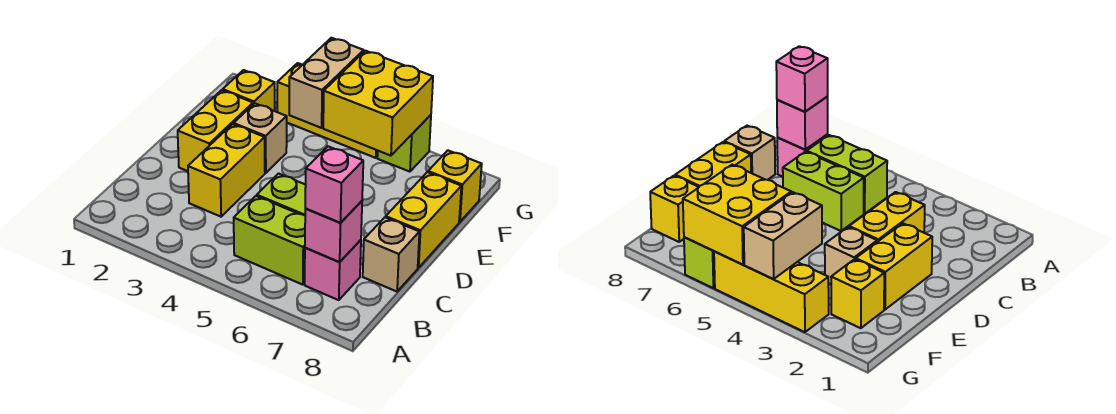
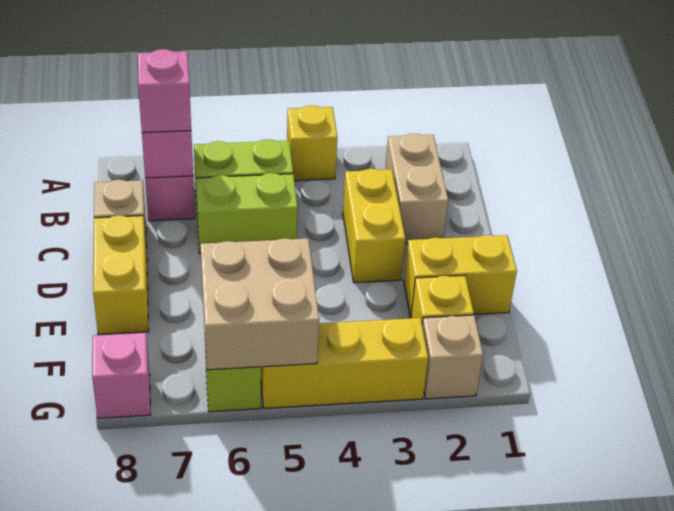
yellow brick D2:E2 level 1 -> yellow brick E1:E2 level 1
tan brick E3 level 1 -> tan brick G2 level 1
tan brick F4:G4 level 2 -> tan brick B2:C2 level 1
yellow brick F5:G6 level 2 -> tan brick F5:G6 level 2
yellow brick F8 level 1 -> yellow brick A4 level 1
none -> pink brick G8 level 1

